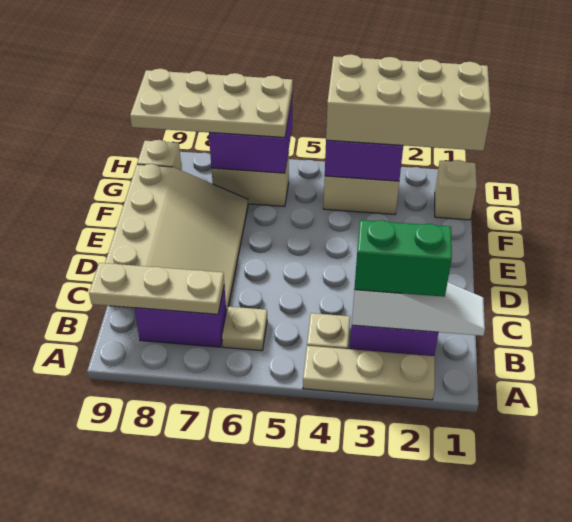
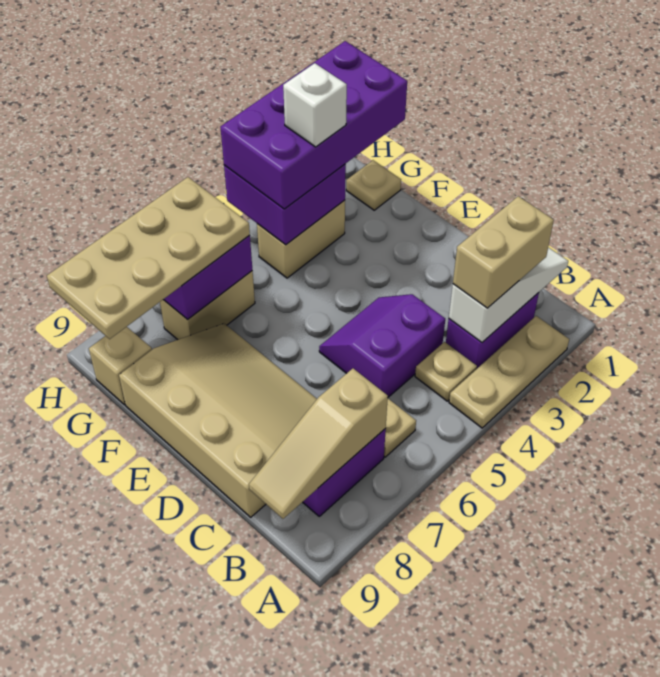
green brick B2:B3 level 3 -> tan brick B2:B3 level 3
tan plate B7:B9 level 2 -> tan slope B7:B9 level 2 top 7
none -> purple slope C4:D5 level 1 top C
tan brick G1 level 1 -> tan plate G1 level 1
tan brick G1:H4 level 3 -> purple brick G1:H4 level 3
none -> white brick G3 level 4

